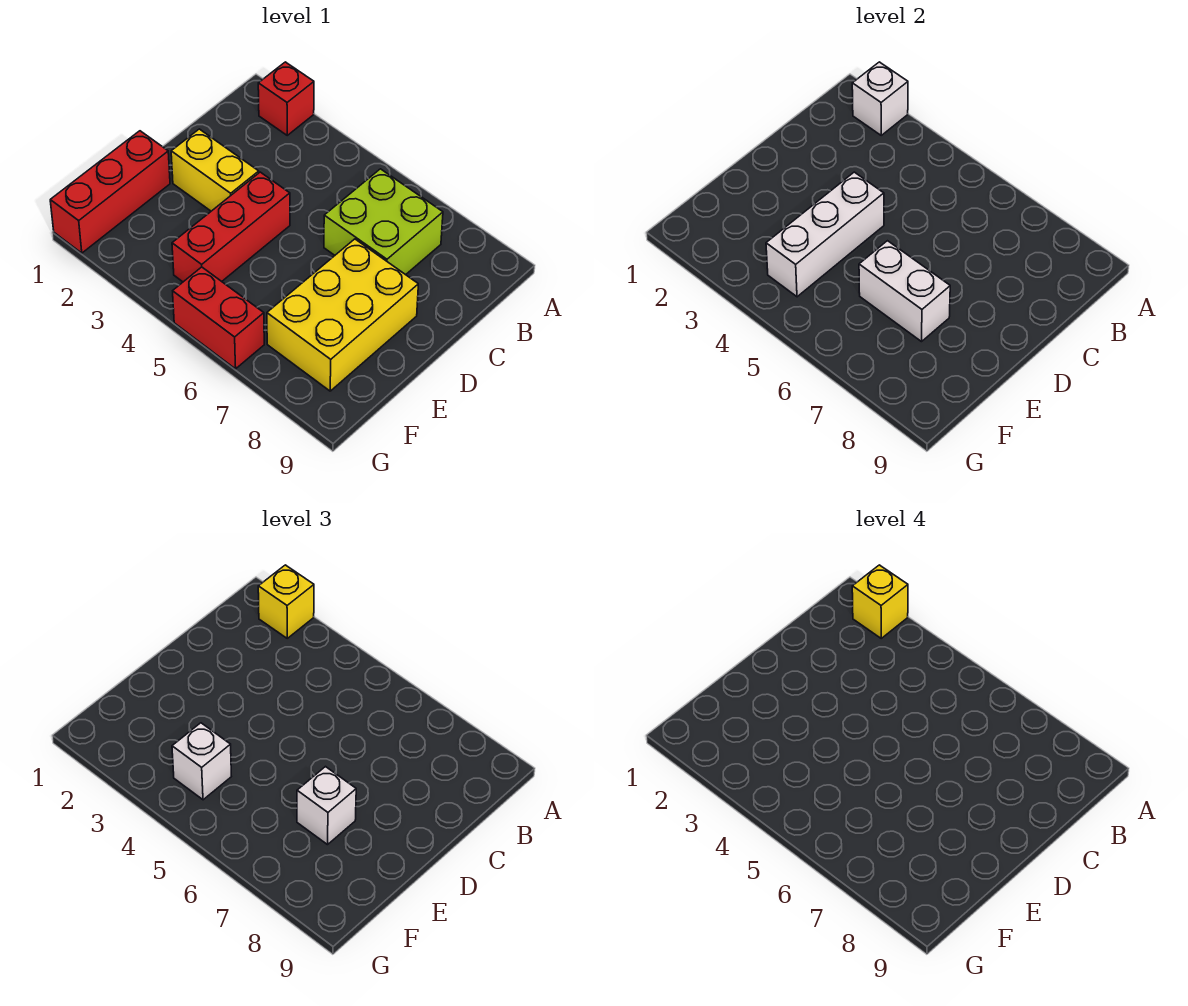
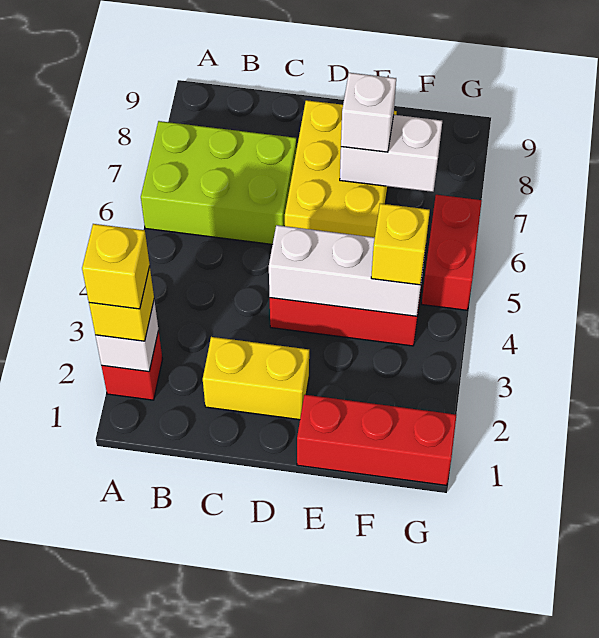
lime brick B6:C7 level 1 -> lime brick A6:C7 level 1
yellow brick D2:D3 level 1 -> yellow brick C2:D2 level 1
yellow brick D7:F8 level 1 -> yellow brick D6:E8 level 1
white brick E6:E7 level 2 -> white brick E7:F7 level 2
white brick F4 level 3 -> yellow brick F4 level 3

